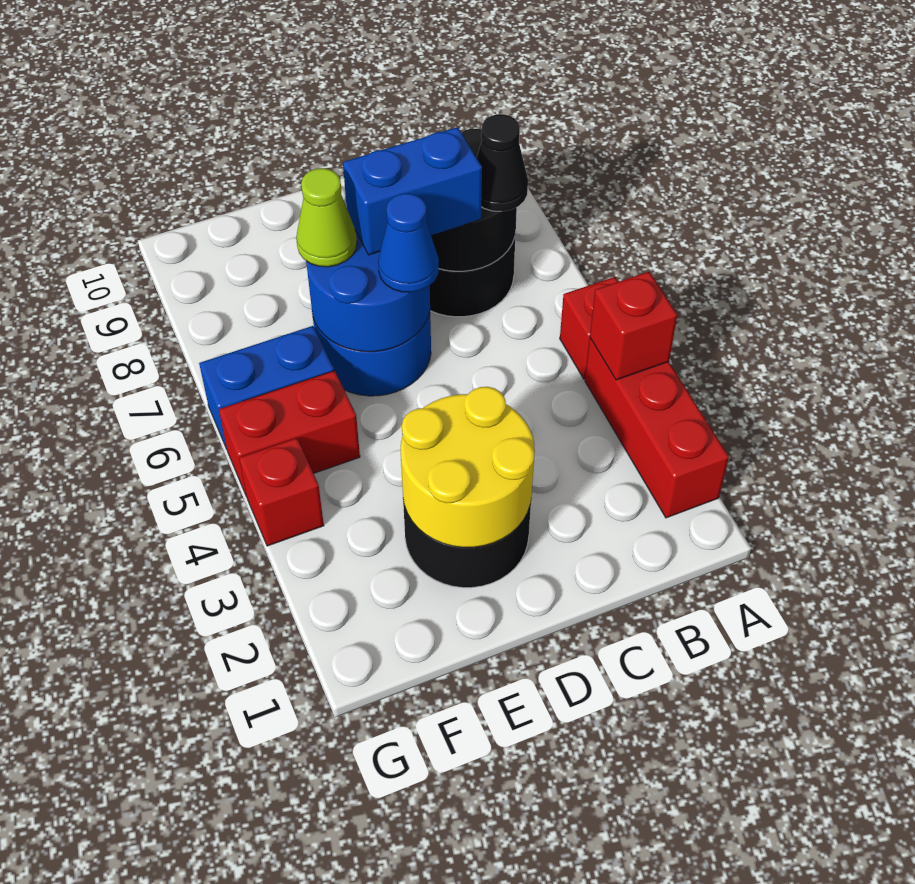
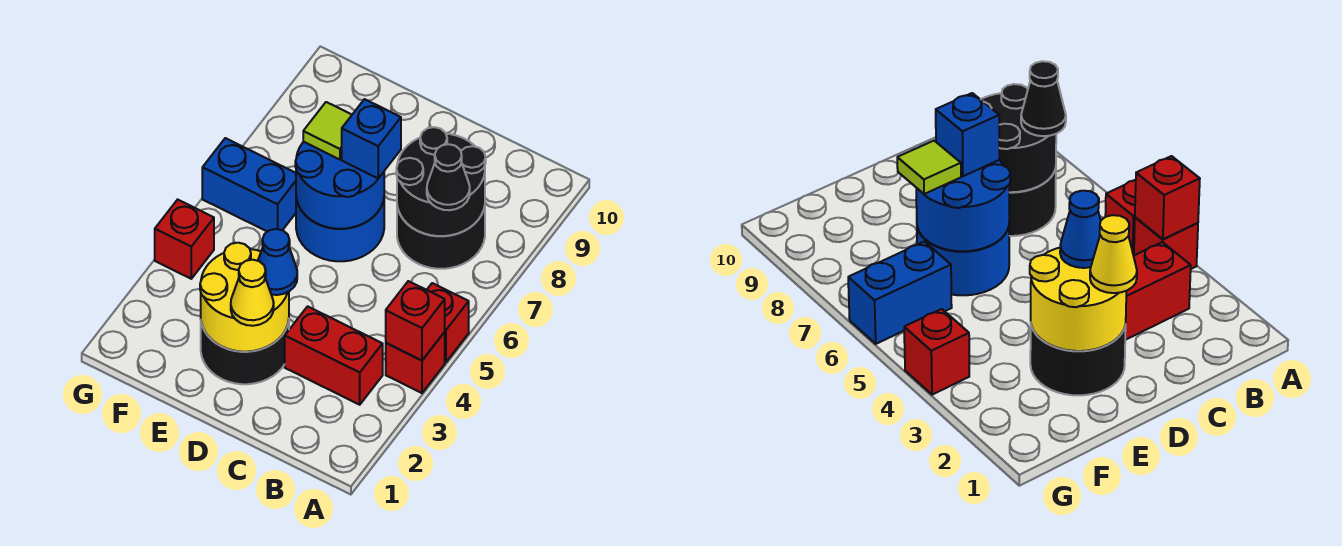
red brick A2:A4 level 1 -> red brick A4 level 1
blue brick C7:D7 level 3 -> blue brick D7 level 3
none -> yellow cone D2 level 3
blue cone D6 level 3 -> blue cone D3 level 3
lime cone E7 level 3 -> lime tile E7 level 3
red brick F5:G5 level 1 -> red brick B3:C3 level 1

